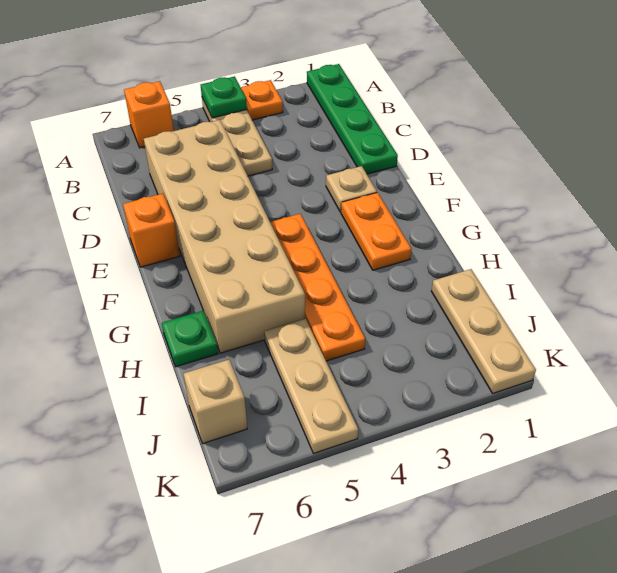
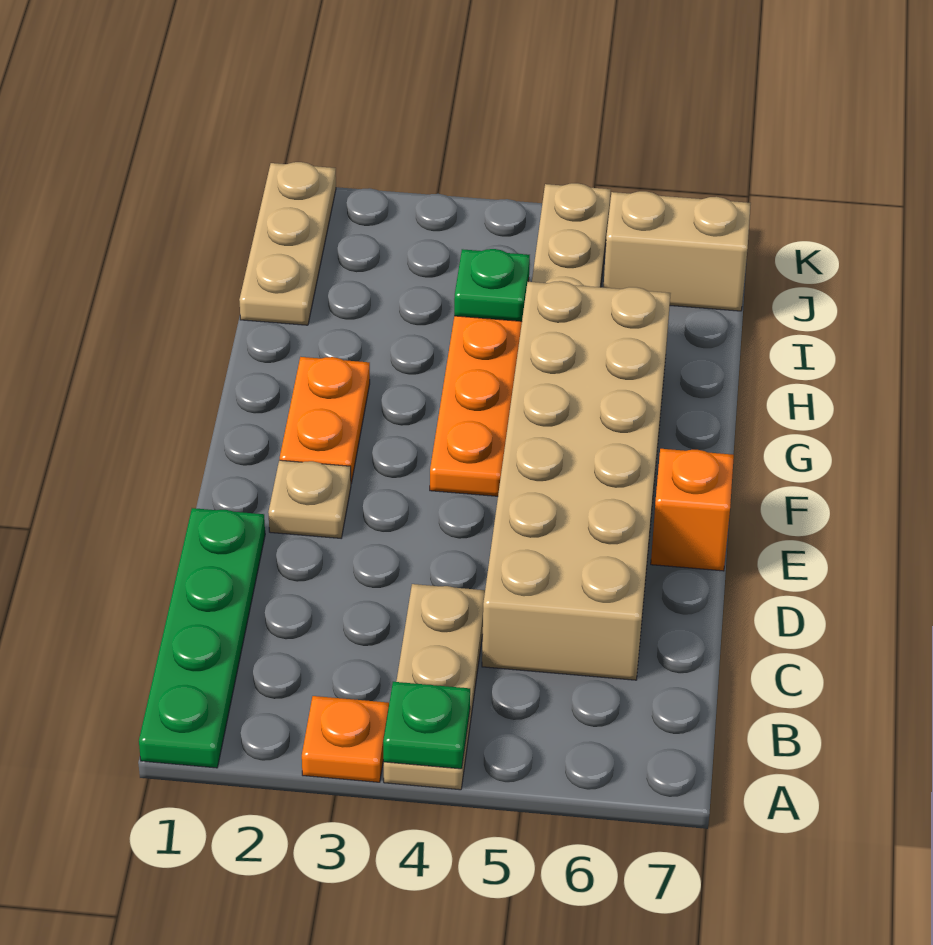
orange brick A6 level 1 -> none
green plate H7 level 1 -> green plate I4 level 2
tan brick J7 level 1 -> tan brick J6:J7 level 1

